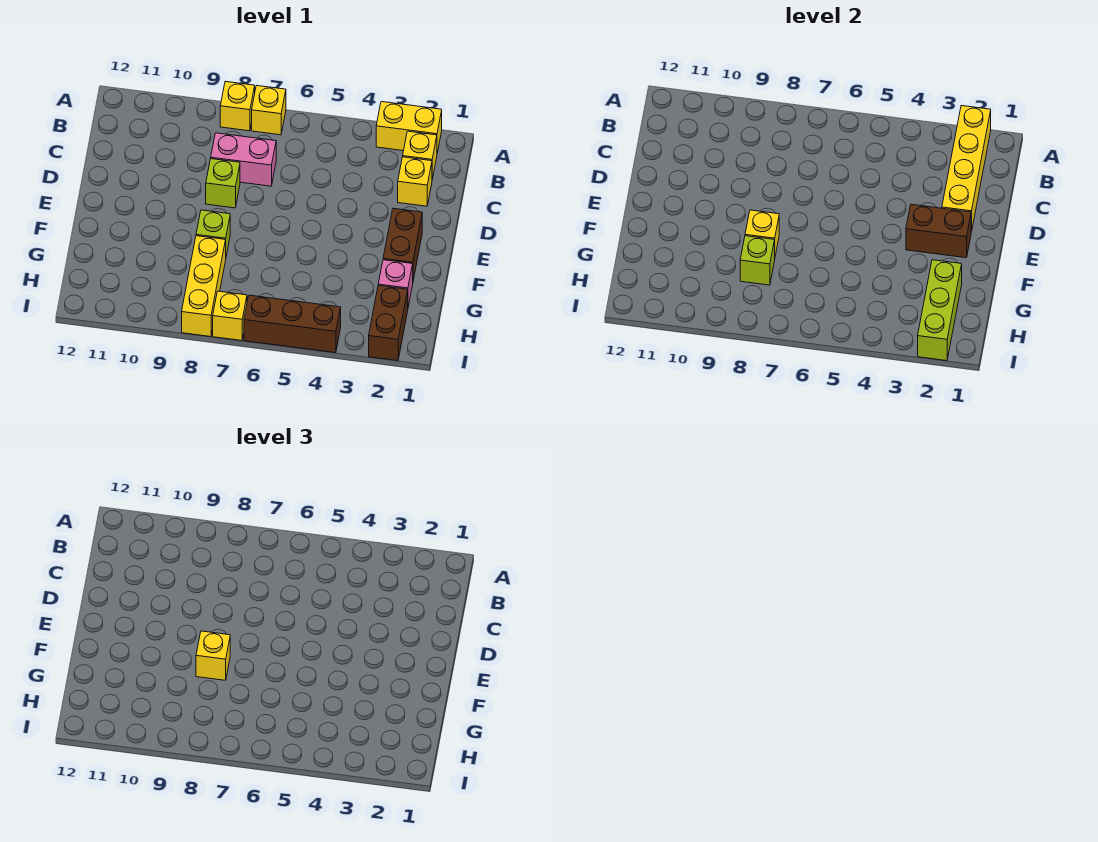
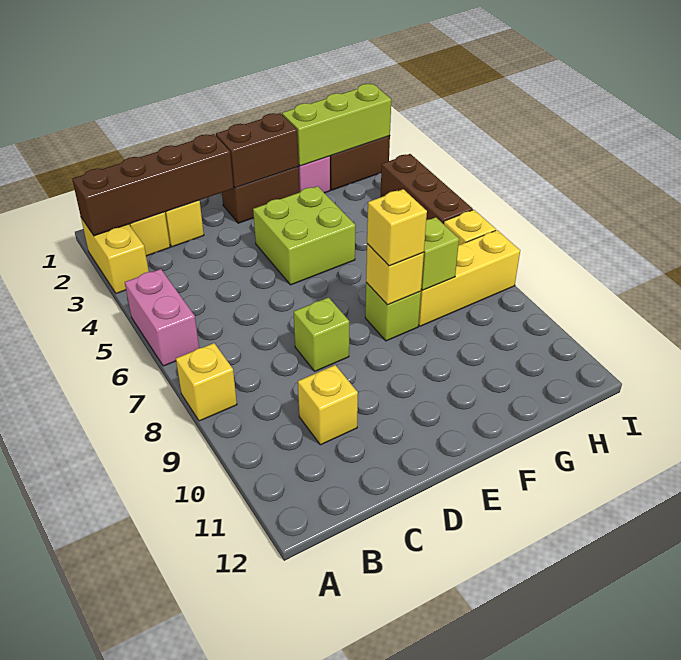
yellow brick A2:D2 level 2 -> brown brick A2:D2 level 2
yellow brick A7 level 1 -> yellow brick C10 level 1
pink brick C7:C8 level 1 -> pink brick A5:A6 level 1
brown brick E2:E3 level 2 -> brown brick E2:F2 level 2
none -> lime brick E4:F5 level 1

